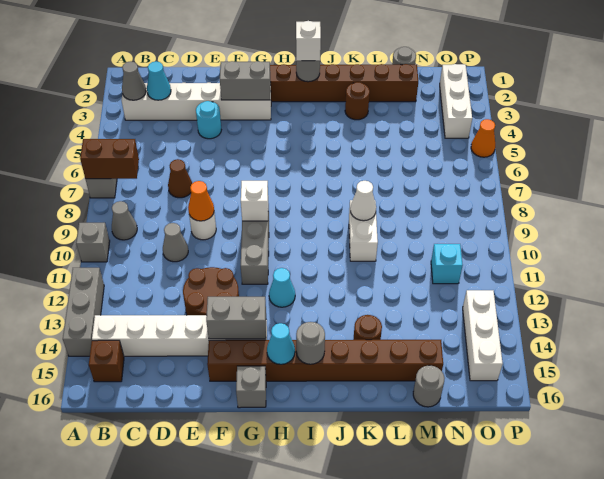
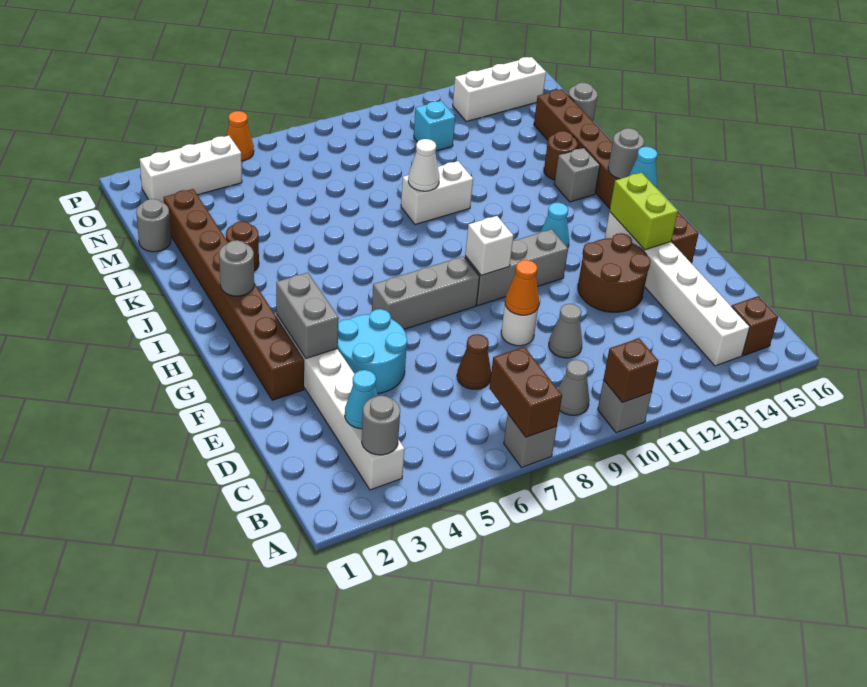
none -> brown brick A10 level 2
grey brick A12:A14 level 1 -> grey brick G6:G8 level 1
grey cone B3 level 2 -> grey round brick B3 level 2
cyan round brick E4 level 1 -> cyan round brick E4:F5 level 1
grey brick F14:G14 level 2 -> lime brick F14:G14 level 2
grey brick G16 level 1 -> grey brick J14 level 1
white brick I2 level 3 -> none

